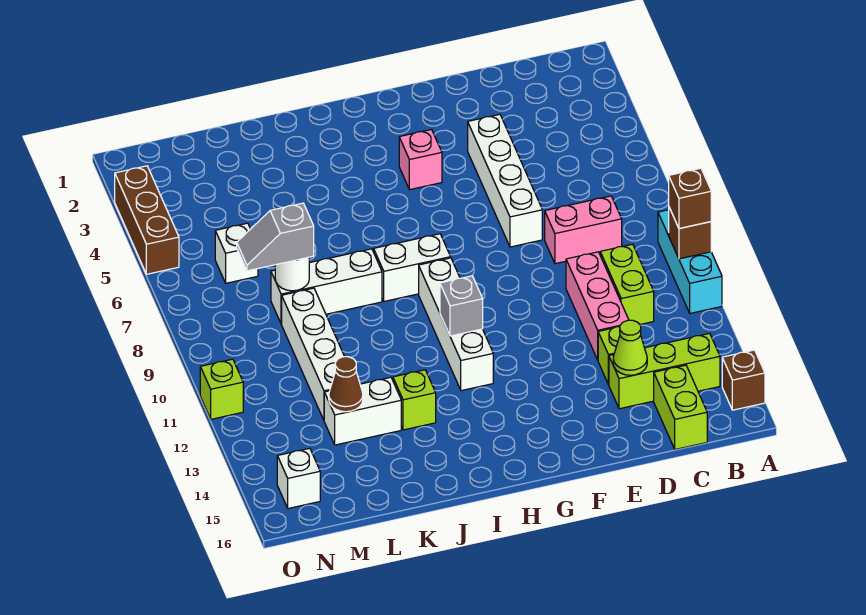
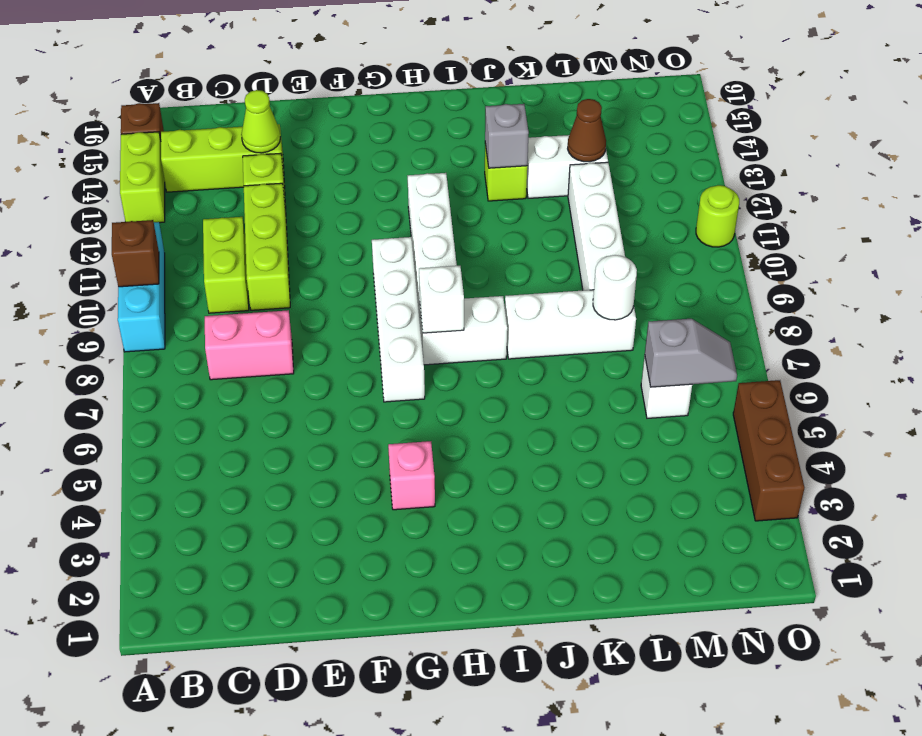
brown brick A10 level 3 -> none
lime brick C15:C16 level 1 -> lime brick A13:A14 level 1
pink brick D10:D12 level 1 -> lime brick D10:D12 level 1
white brick E4:E7 level 1 -> white brick G7:G10 level 1
grey brick H11 level 2 -> grey brick J13 level 2
grey slope L8:M8 level 3 top L -> grey slope M6:N6 level 2 top M
white brick N15 level 1 -> white brick H8 level 2
lime brick O11 level 1 -> lime round brick O11 level 1

